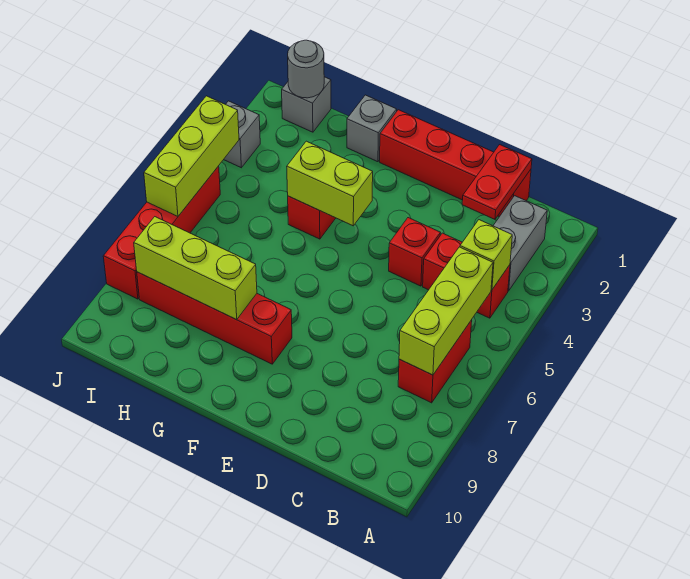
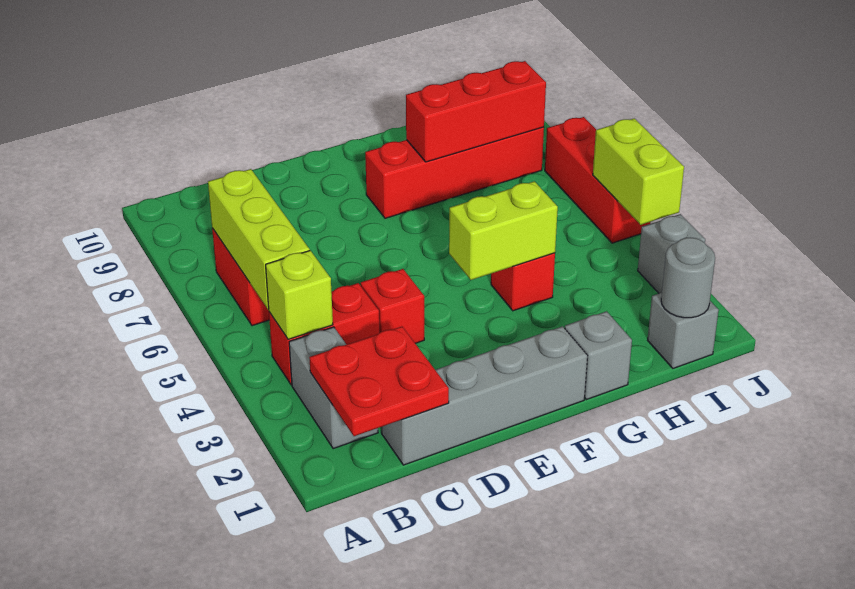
red brick C1:F1 level 1 -> grey brick C1:F1 level 1
red plate C1:C2 level 2 -> red plate B1:C2 level 2
lime brick G8:I8 level 2 -> red brick G8:I8 level 2
lime brick J4:J6 level 2 -> lime brick J4:J5 level 2
red brick J5:J8 level 1 -> red brick J5:J7 level 1

